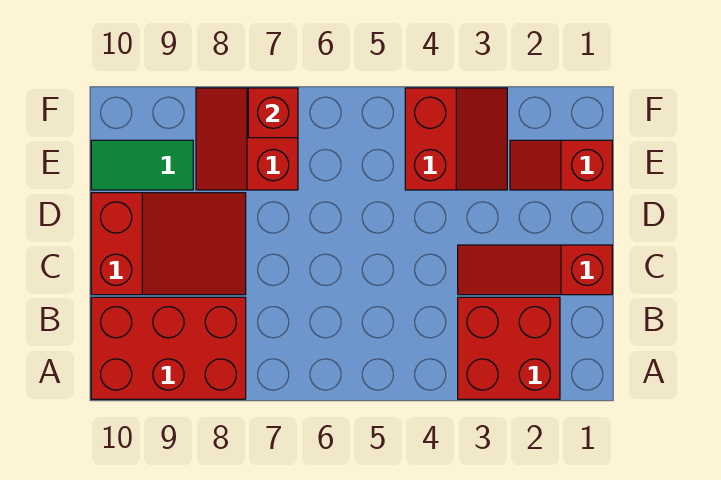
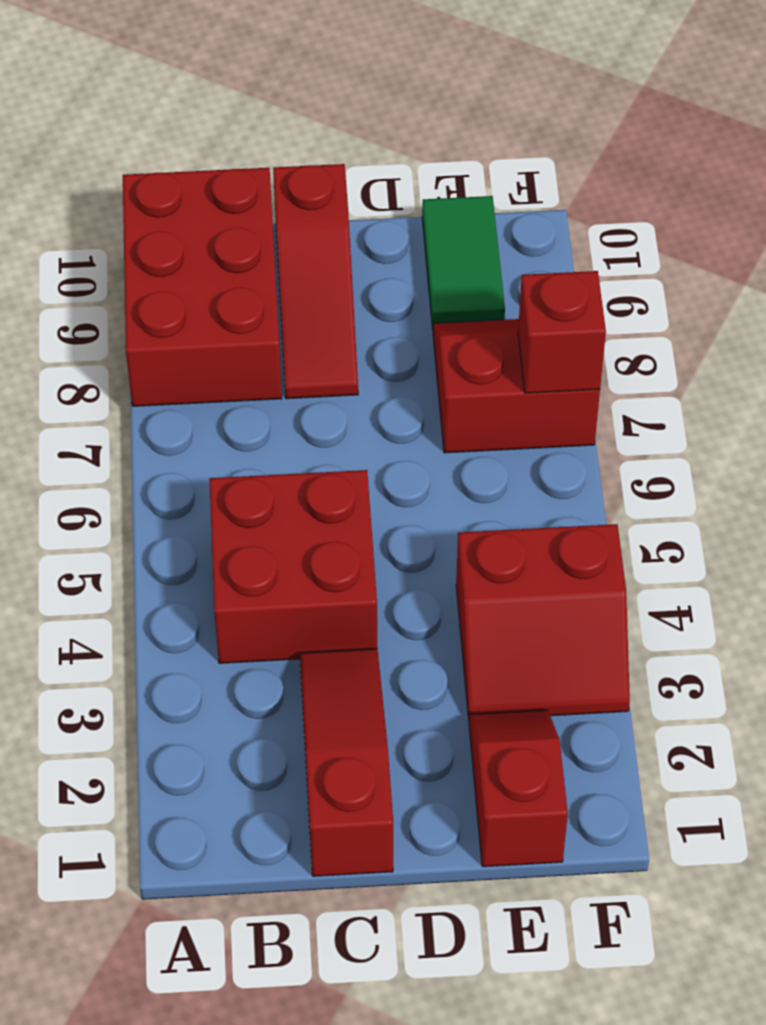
red brick A2:B3 level 1 -> red brick B4:C5 level 1
red slope C8:D10 level 1 top 10 -> red slope C8:C10 level 1 top 10

